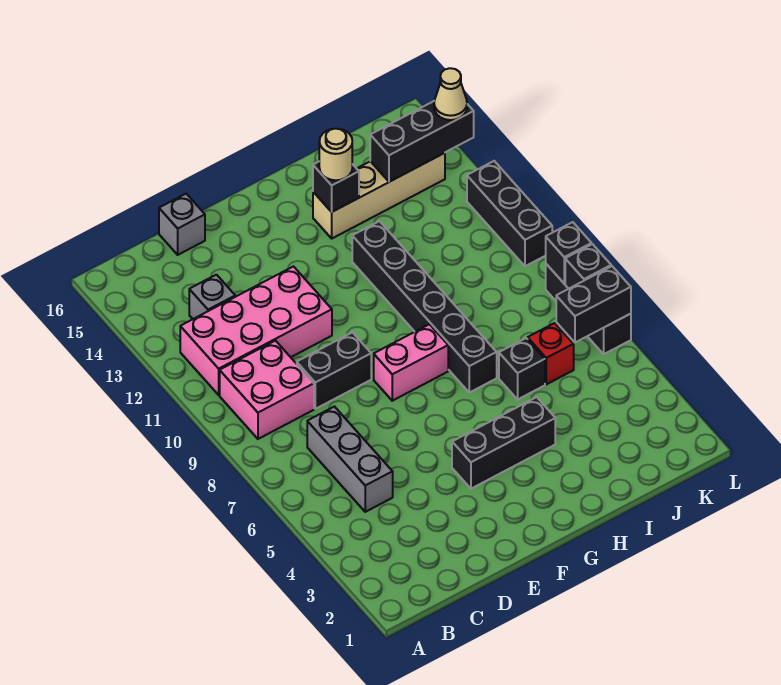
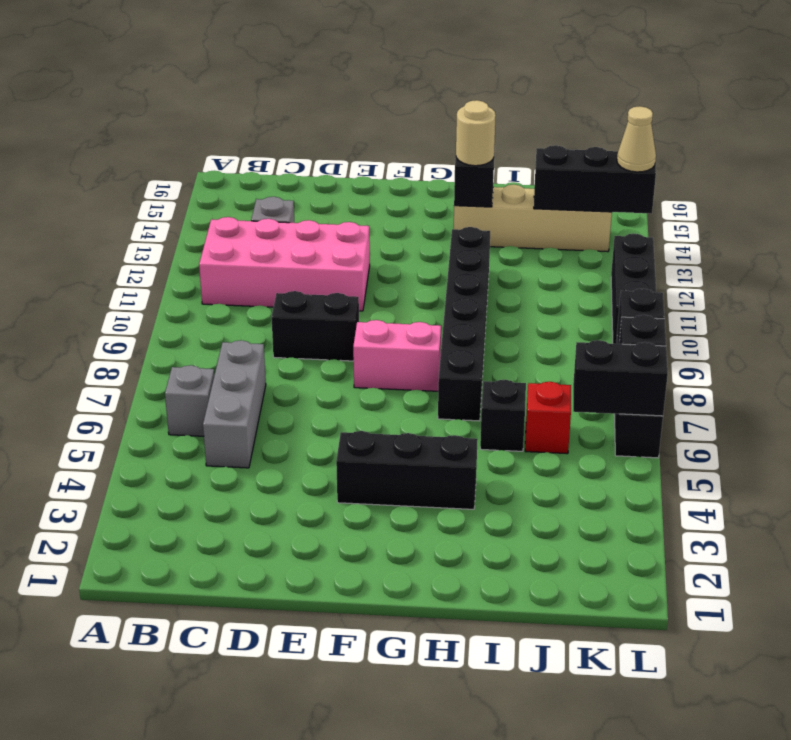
pink brick B9:C10 level 1 -> none
grey brick D16 level 1 -> grey brick B6 level 1

